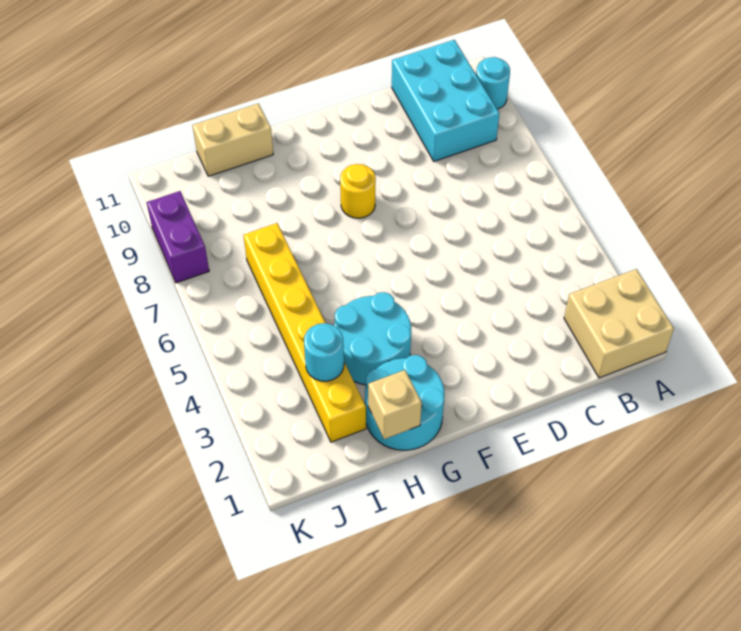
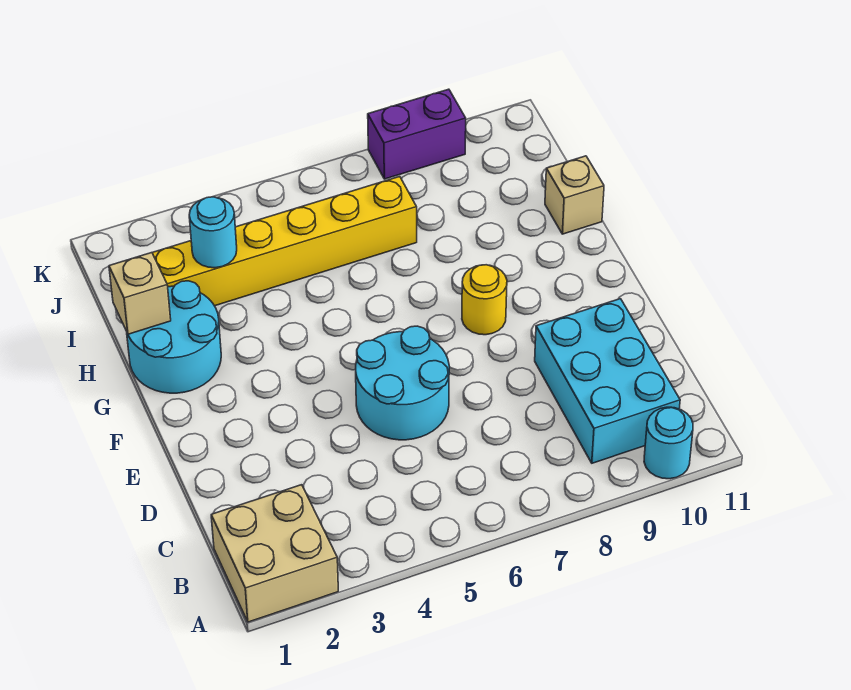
cyan brick B9:C11 level 1 -> cyan brick B9:D10 level 1
cyan round brick G3:H4 level 1 -> cyan round brick D5:E6 level 1
tan brick H11:I11 level 1 -> tan brick H11 level 1

